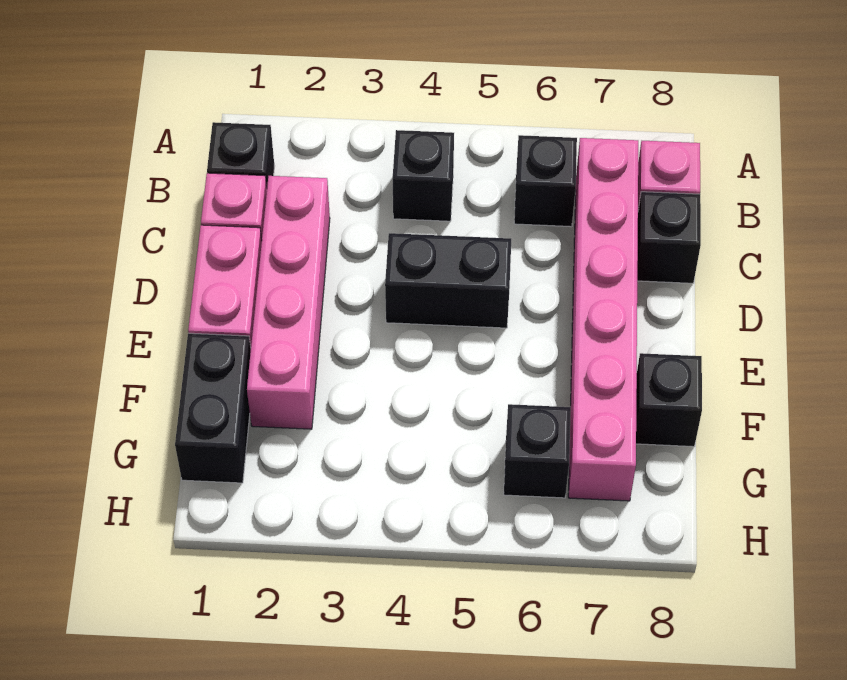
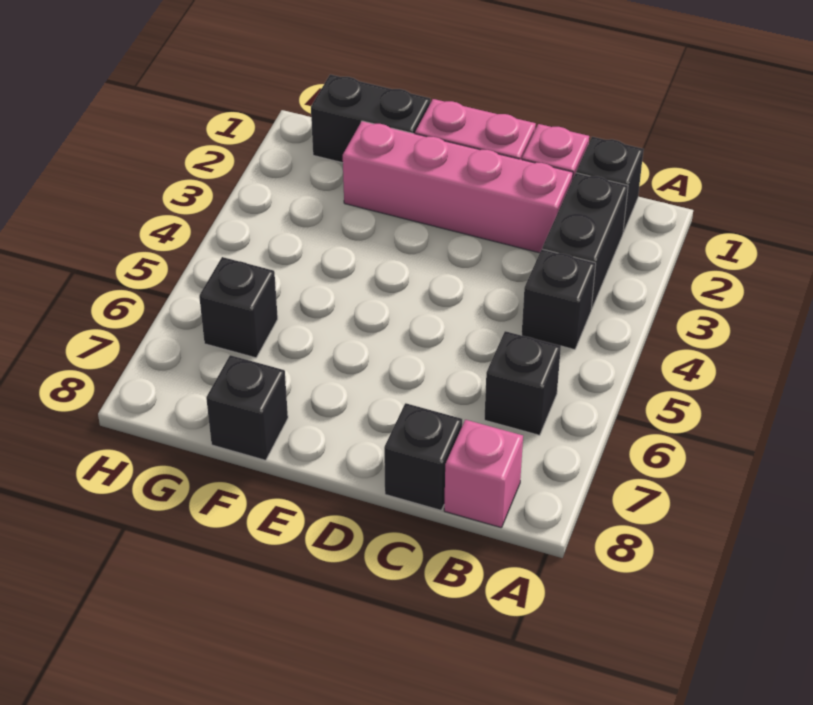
pink brick B7:G7 level 1 -> none
black brick D4:D5 level 1 -> black brick B2:B3 level 1

